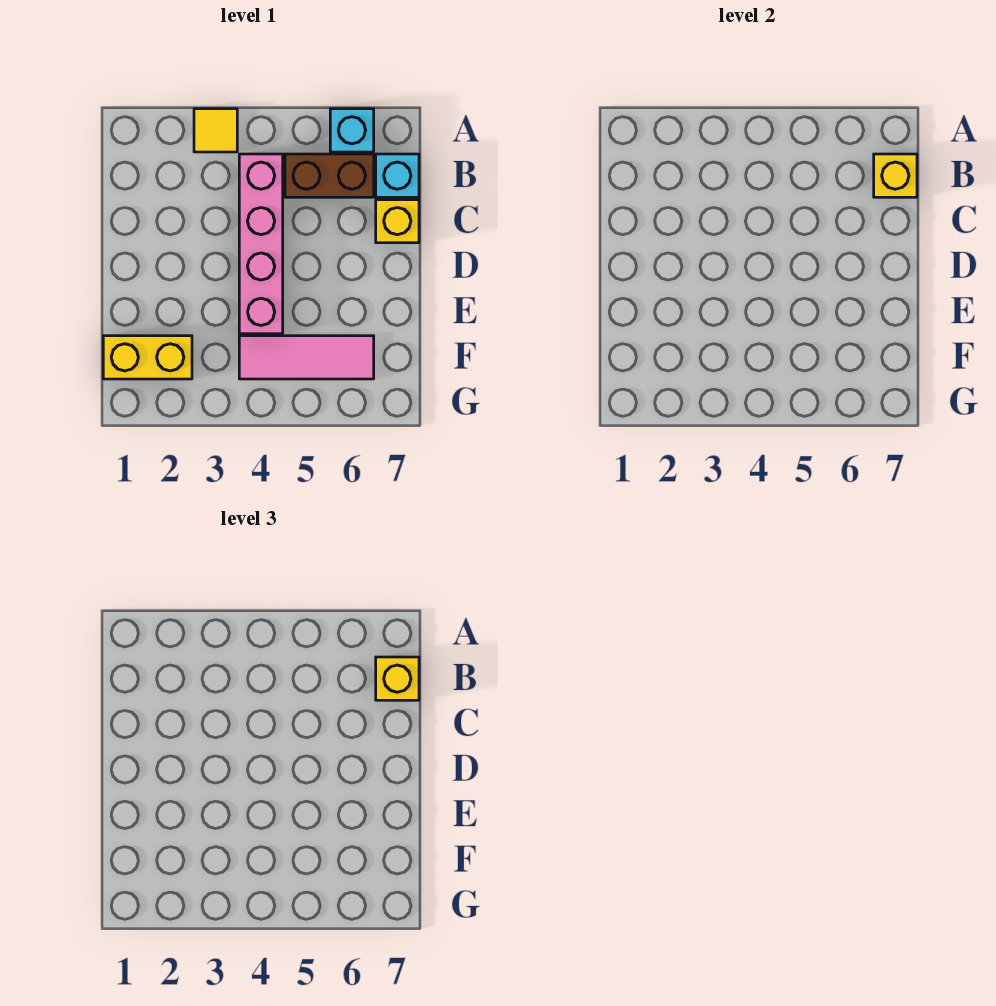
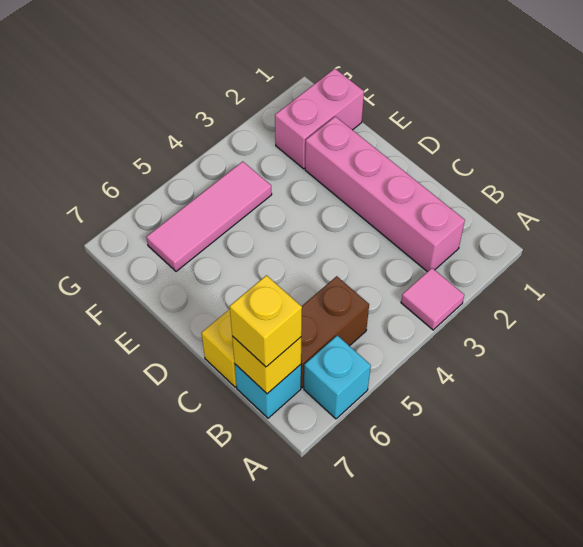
yellow tile A3 level 1 -> pink tile A3 level 1
pink brick B4:E4 level 1 -> pink brick B2:E2 level 1
yellow brick F1:F2 level 1 -> pink brick F1:F2 level 1

